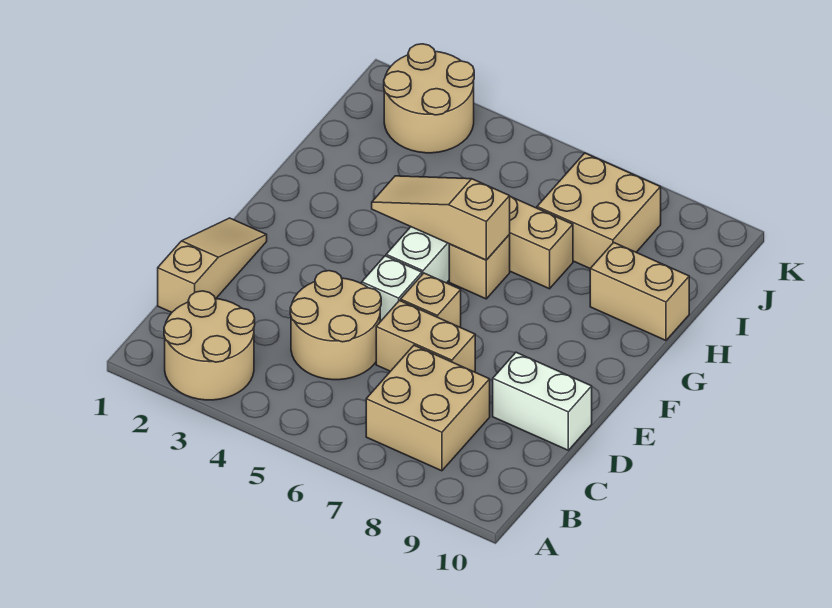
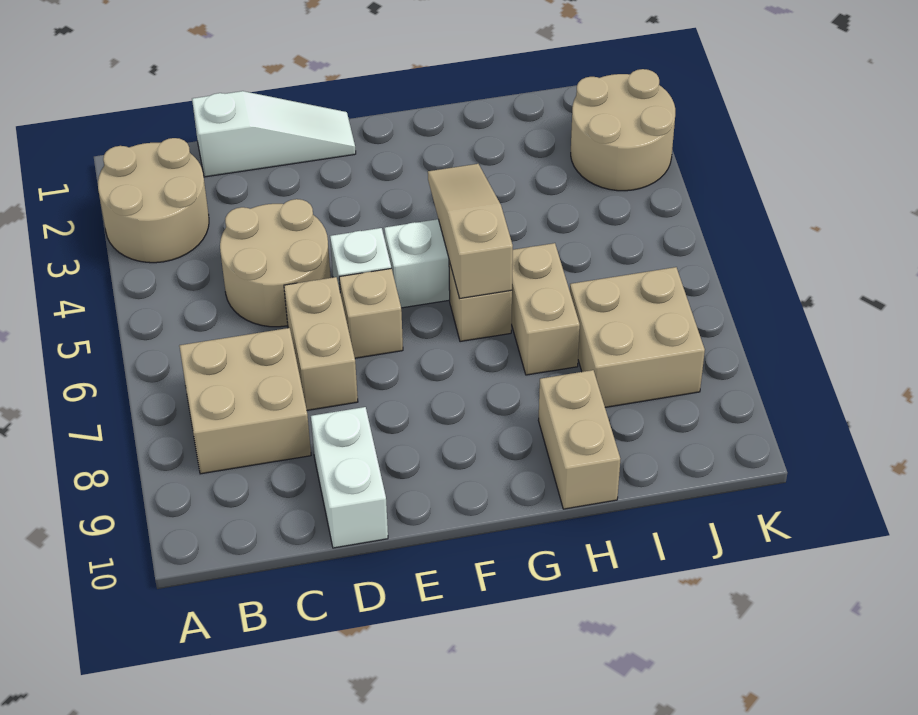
tan slope C1:E1 level 1 top C -> white slope C1:E1 level 1 top C

